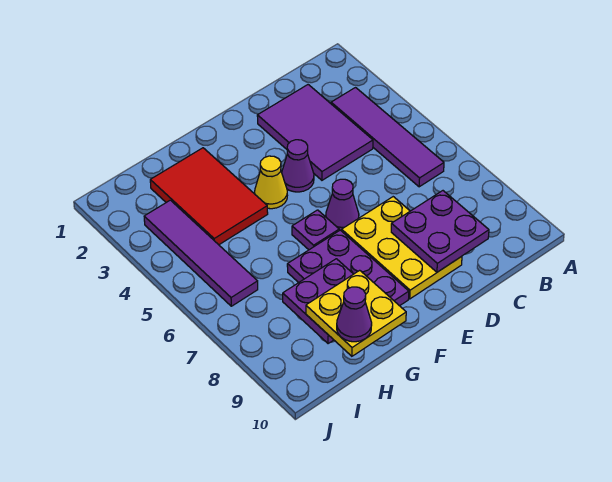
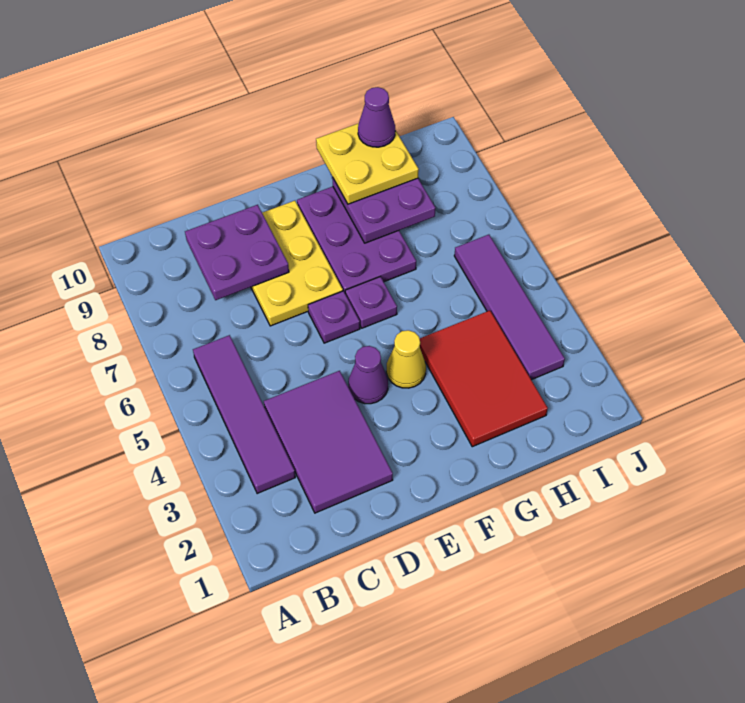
purple cone E6 level 1 -> purple plate E6 level 1

